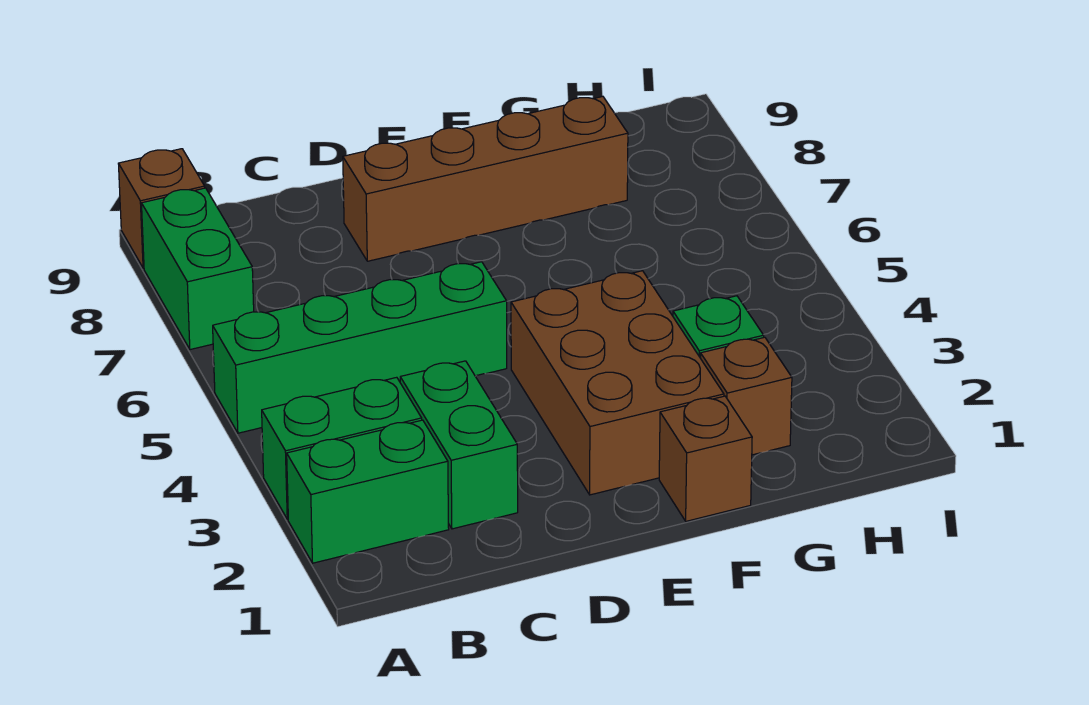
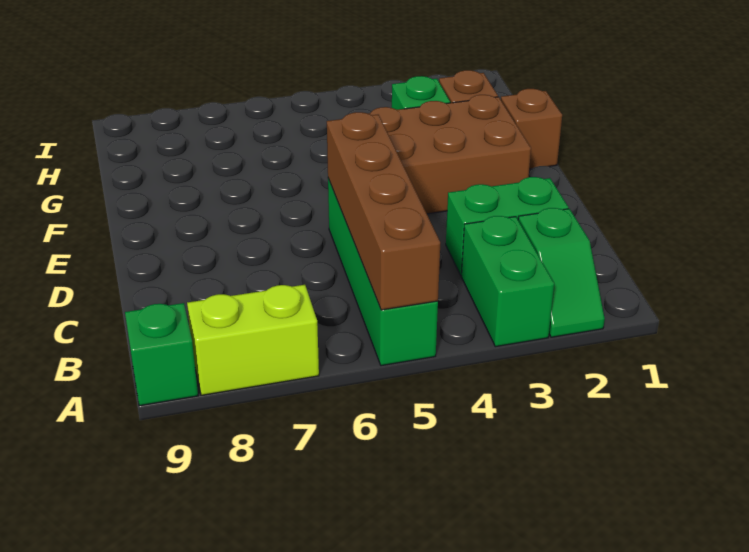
green brick A2:B2 level 1 -> green slope A2:B2 level 1 top B
green brick A7:A8 level 1 -> lime brick A7:A8 level 1
brown brick A9 level 1 -> green brick A9 level 1
brown brick D8:G8 level 1 -> brown brick A5:D5 level 2

